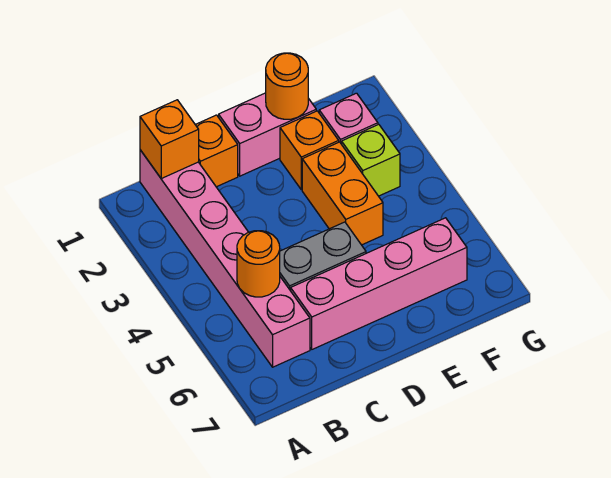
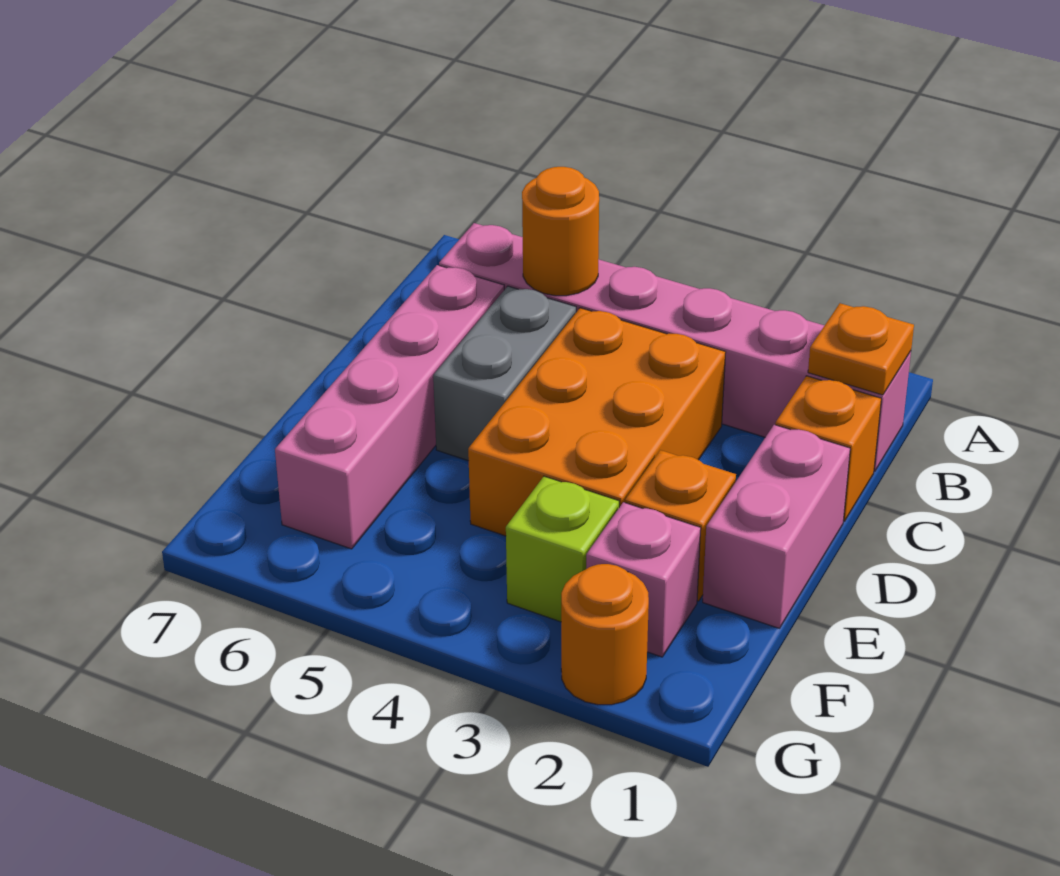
orange brick B1 level 2 -> orange plate B1 level 2
orange round brick E1 level 2 -> orange round brick G2 level 1
orange brick E3:E4 level 1 -> orange brick C3:E4 level 1

